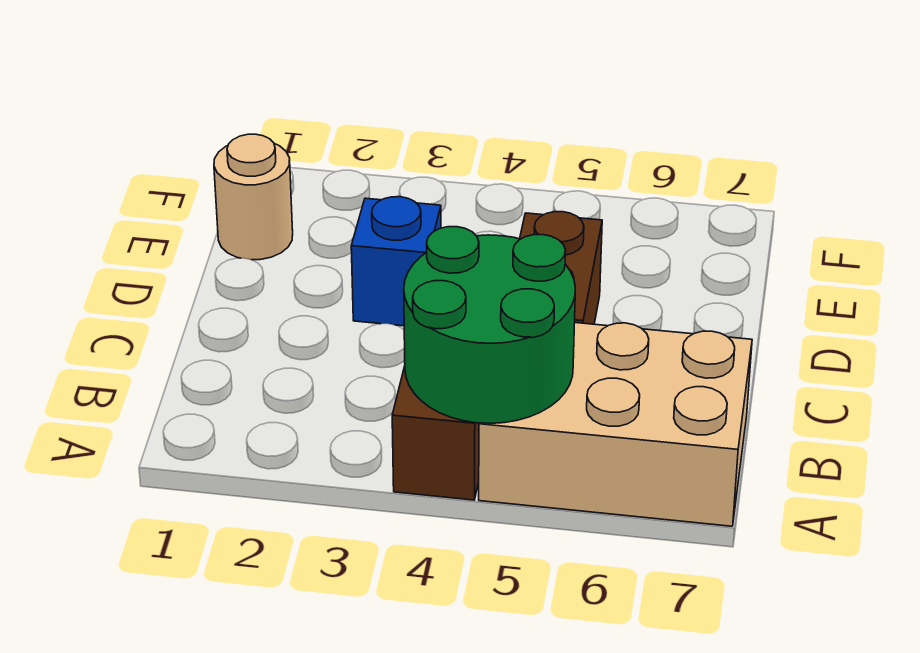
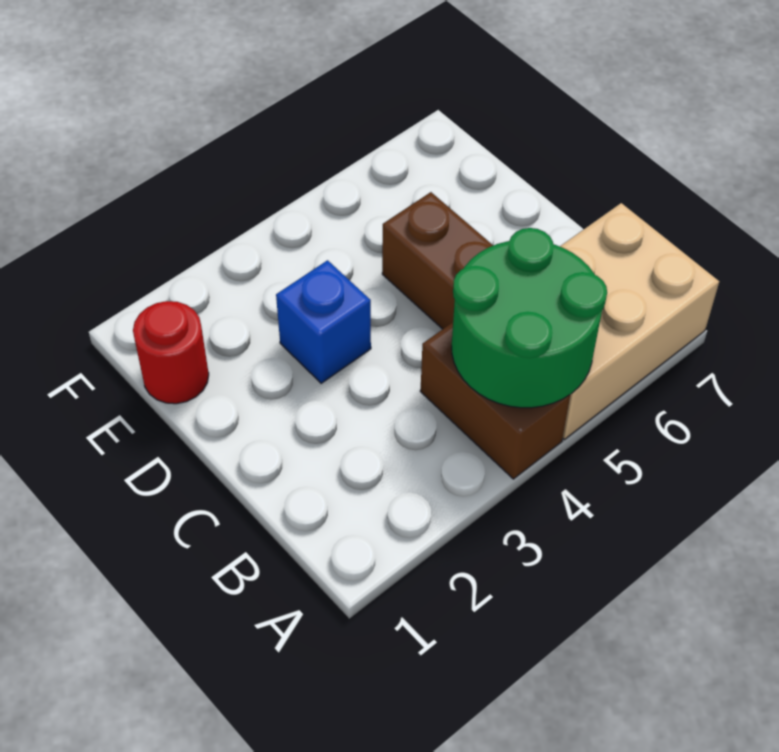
tan round brick E1 level 1 -> red round brick E1 level 1

